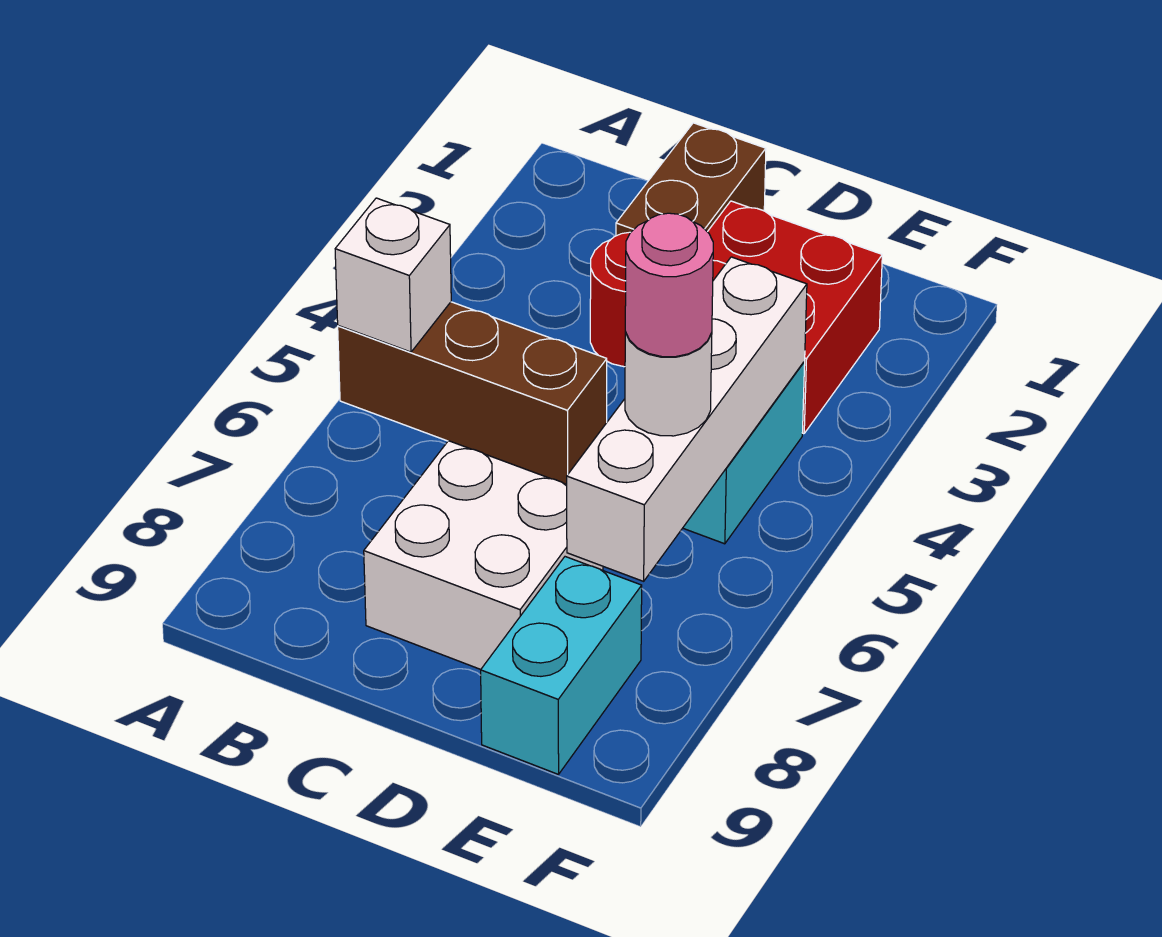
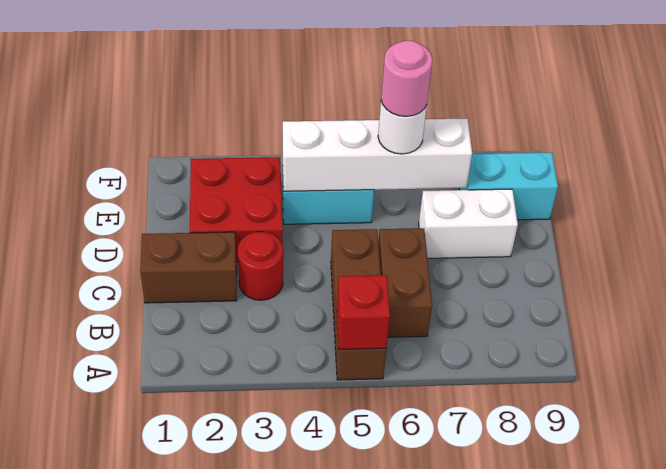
white brick A5 level 2 -> red brick A5 level 2
none -> brown brick B6:C6 level 1
white brick C7:D8 level 1 -> white brick D7:D8 level 1

